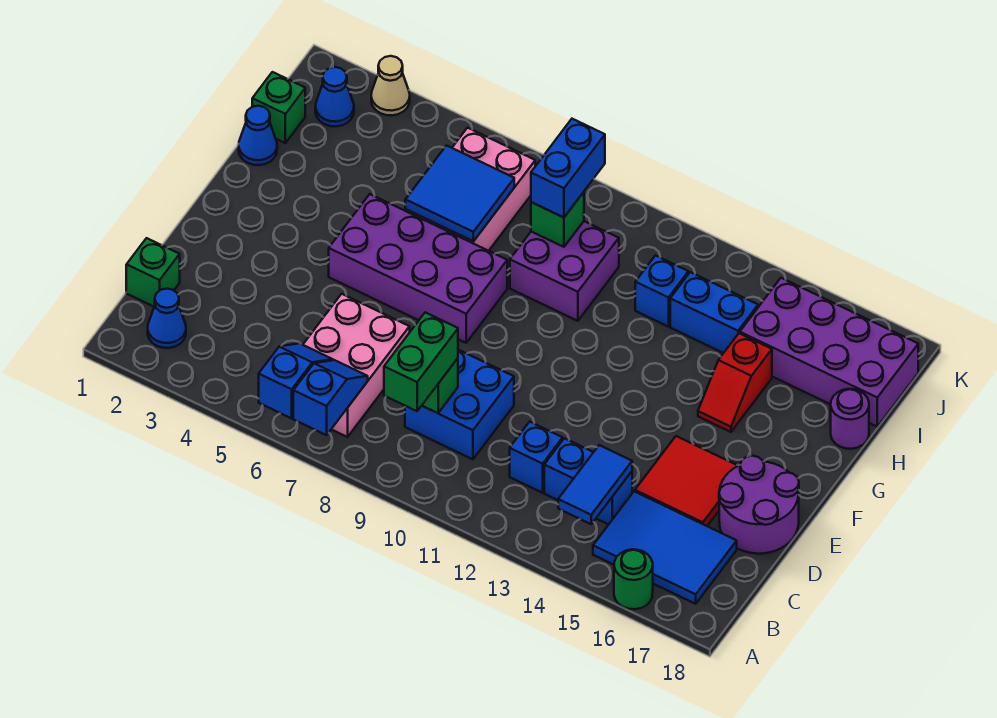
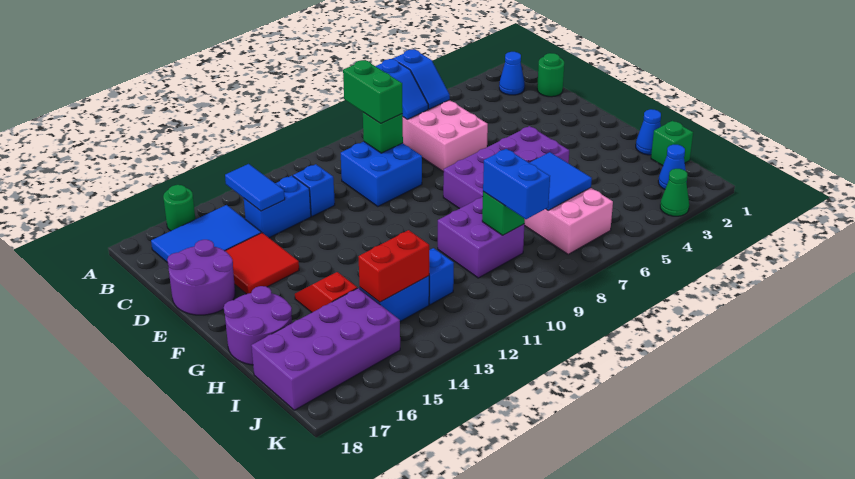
green brick C1 level 1 -> green round brick C1 level 1
purple round brick H18 level 1 -> purple round brick G17:H18 level 1
none -> red brick I13:I14 level 2
tan cone K3 level 1 -> green cone K3 level 1

